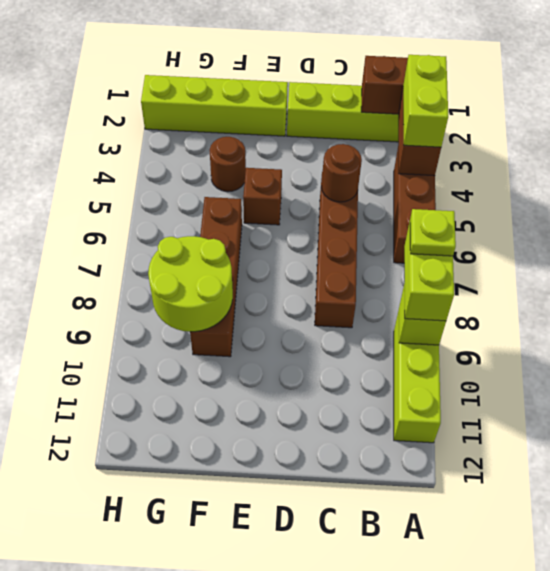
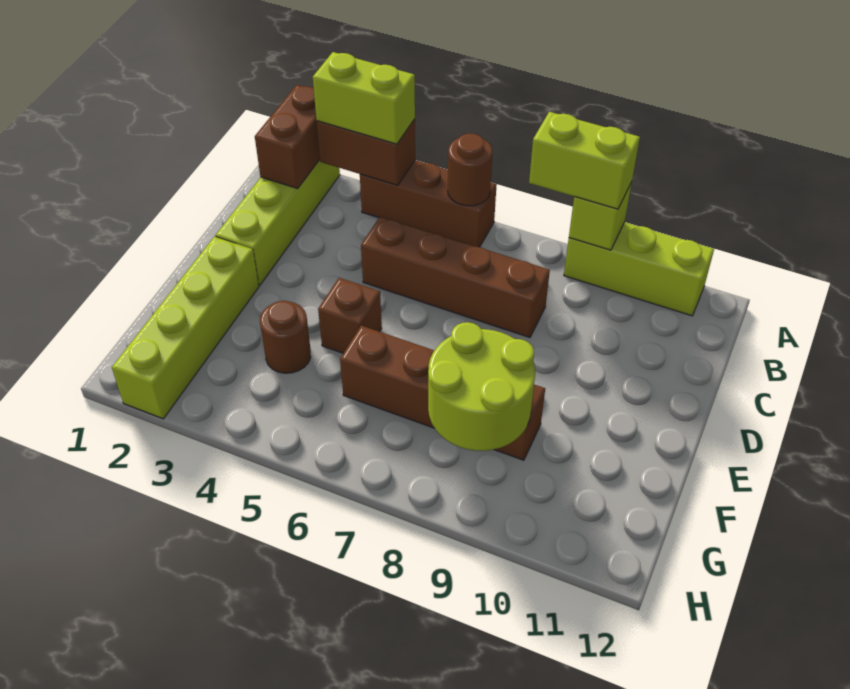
lime plate A8 level 4 -> none
brown round brick C5 level 2 -> brown round brick A6 level 2

